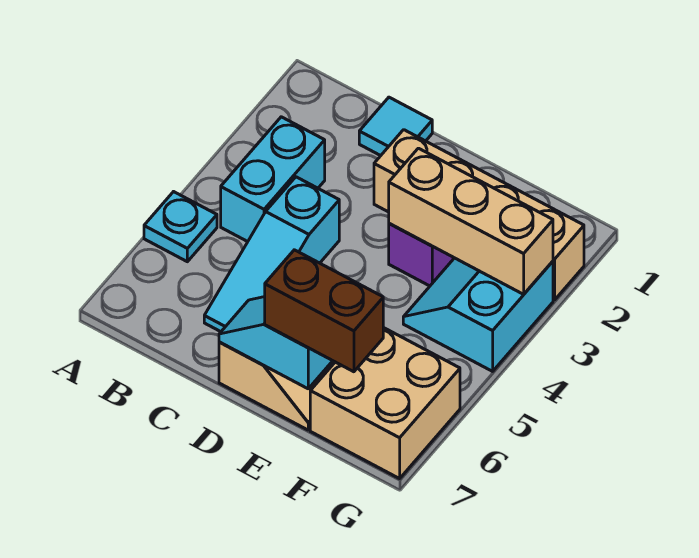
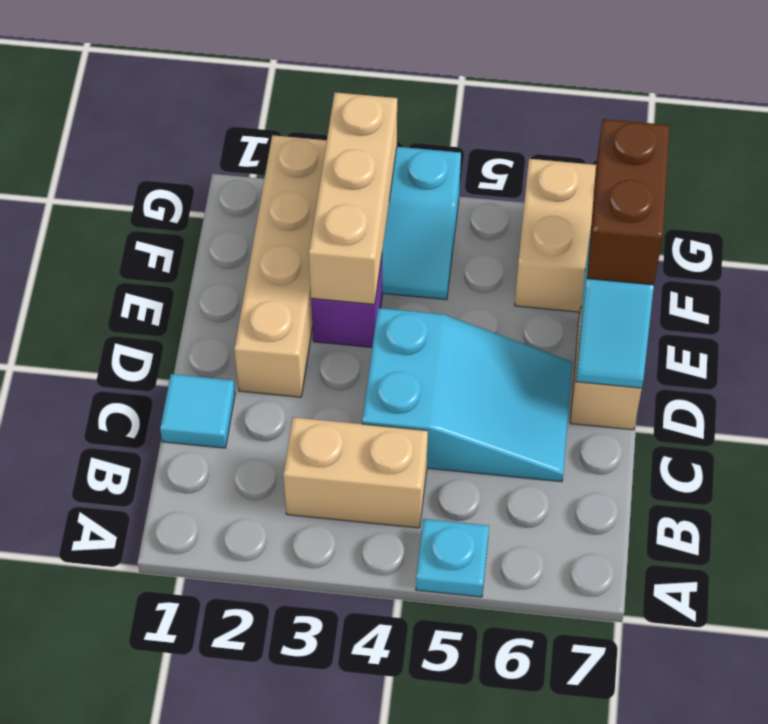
cyan brick B3:B4 level 1 -> tan brick B3:B4 level 1
cyan slope C4:C6 level 1 top 4 -> cyan slope C4:D6 level 1 top 4

